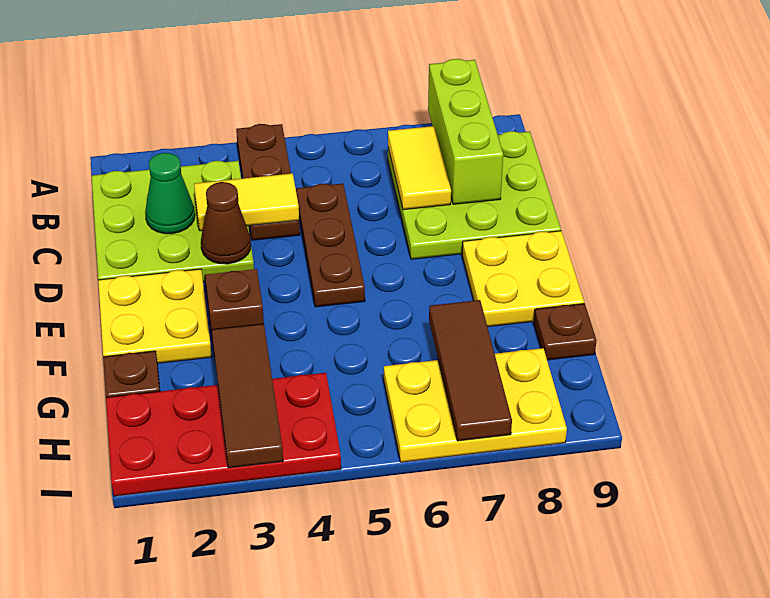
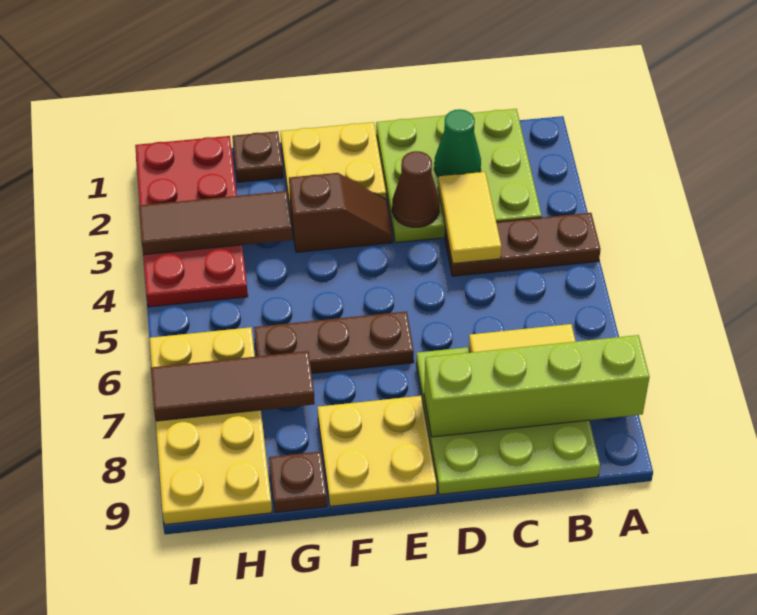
lime brick A8:C8 level 2 -> lime brick A8:D8 level 2
brown plate C5:E5 level 1 -> brown plate E6:G6 level 1
yellow plate H6:I8 level 1 -> yellow plate H6:I9 level 1

